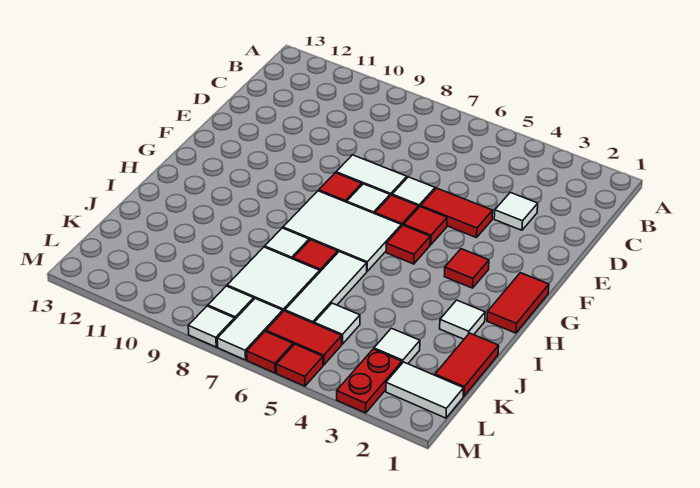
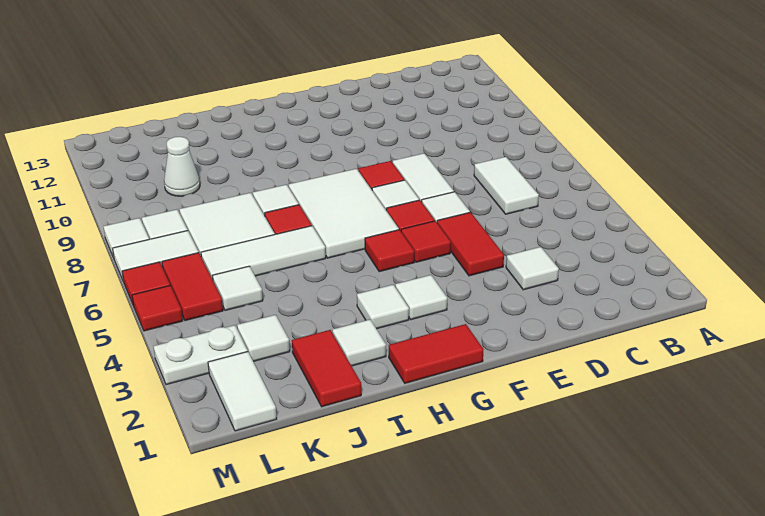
none -> white tile C6:C7 level 1
red tile G3 level 1 -> white tile G3 level 1
none -> white tile H3 level 1
red tile J1:K1 level 1 -> red tile J1:J2 level 1
none -> white cone K10 level 1
red plate L3:M3 level 1 -> white plate L3:M3 level 1

